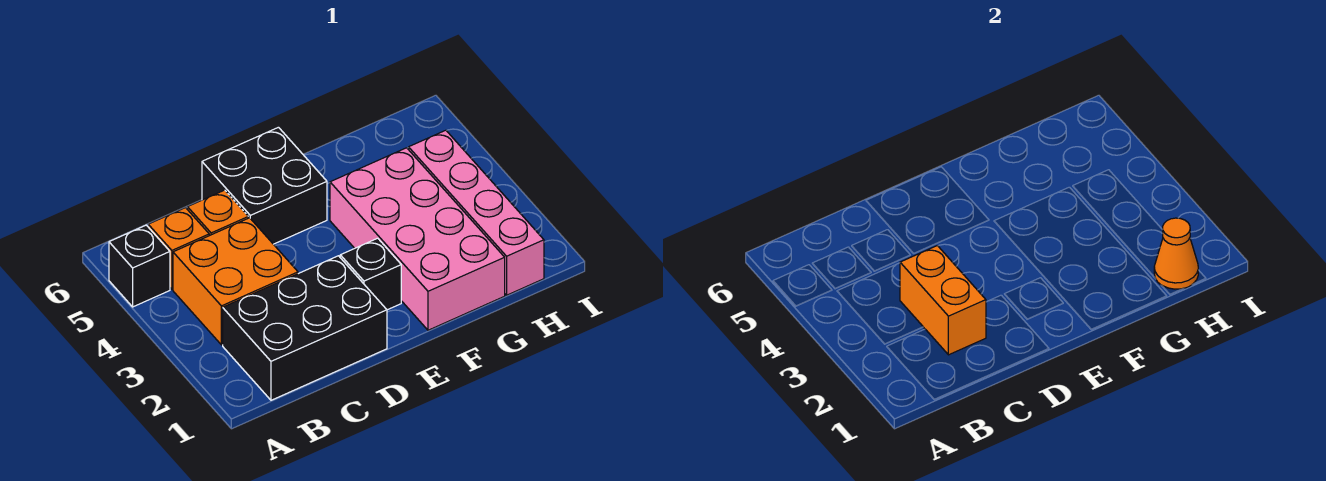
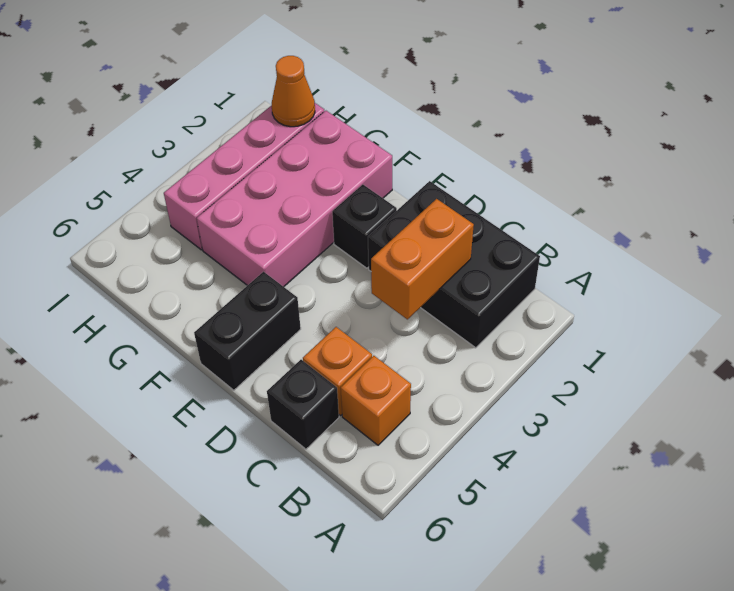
black brick A5 level 1 -> black brick C6 level 1
orange brick B3:C4 level 1 -> none
black brick D5:E6 level 1 -> black brick E5:E6 level 1

